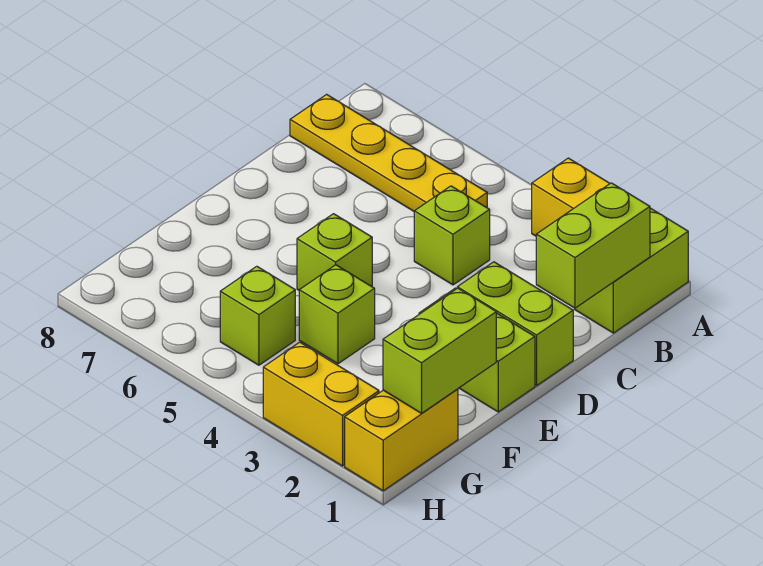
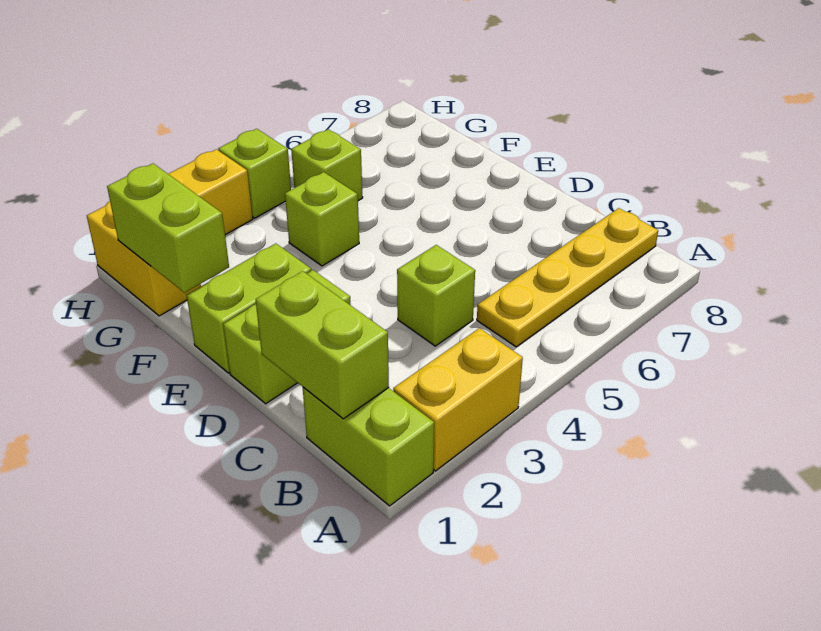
lime brick E5 level 1 -> lime brick H4 level 1

